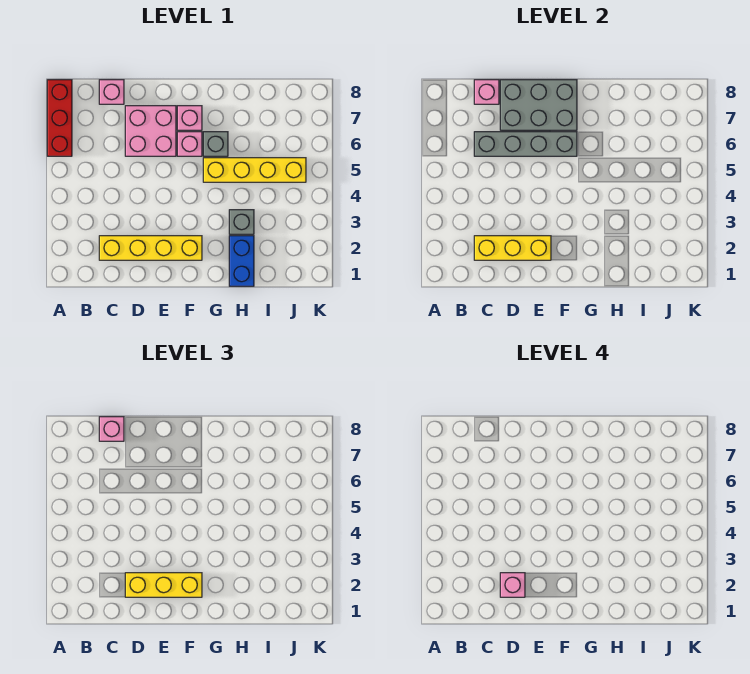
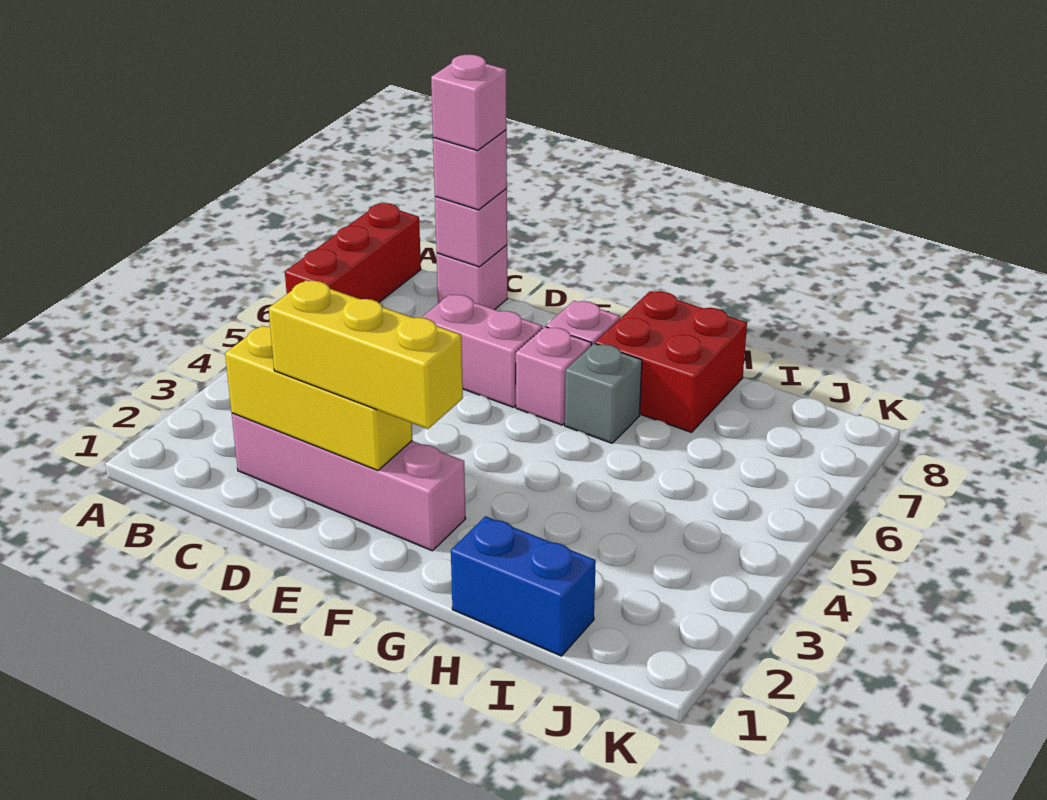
yellow brick C2:F2 level 1 -> pink brick C2:F2 level 1
grey brick C6:F6 level 2 -> none
pink brick D2 level 4 -> pink brick C8 level 4
pink brick D6:E7 level 1 -> pink brick D6:E6 level 1
grey brick D7:F8 level 2 -> none
yellow brick G5:J5 level 1 -> none
none -> red brick G7:H8 level 1
blue brick H1:H2 level 1 -> blue brick H1:I1 level 1
grey brick H3 level 1 -> none

